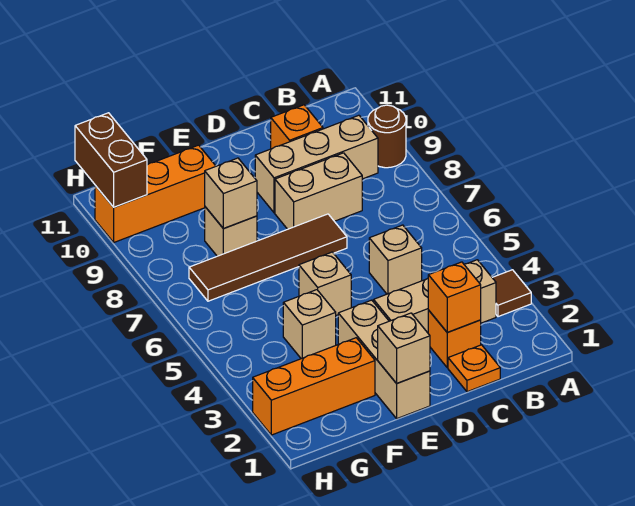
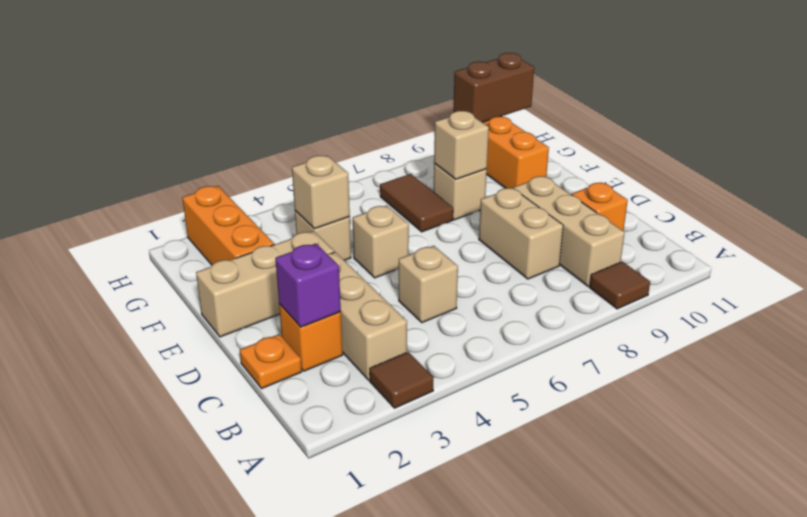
brown round brick A9 level 1 -> brown tile A9 level 1
orange brick C2 level 2 -> purple brick C2 level 2
brown tile D7:G7 level 1 -> brown tile F7:G7 level 1
tan brick E1 level 2 -> tan brick F4 level 2

